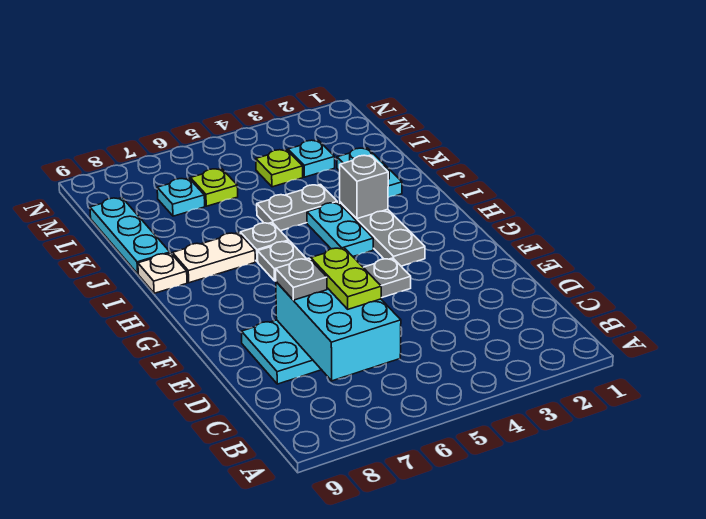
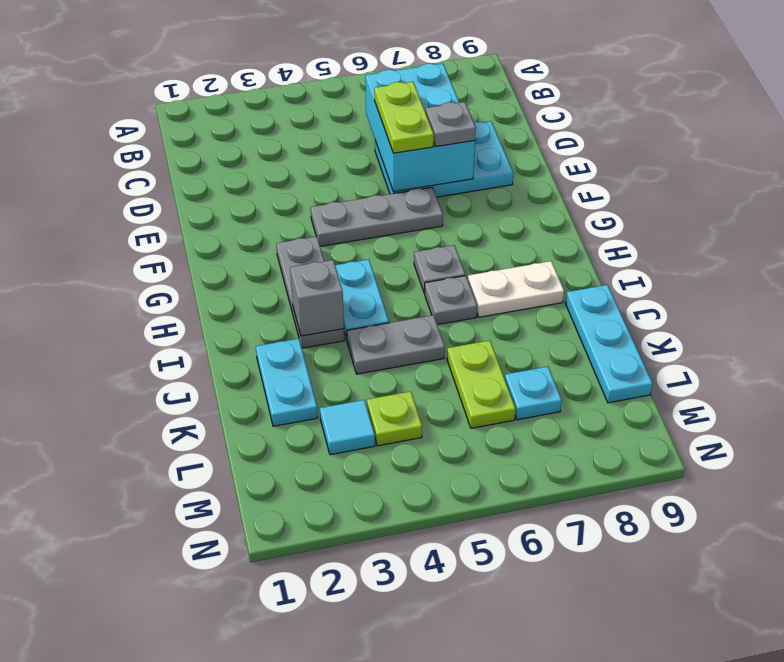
white plate I9 level 1 -> none
cyan plate L3 level 1 -> cyan tile L3 level 1
lime plate L6 level 1 -> lime plate K6:L6 level 1

